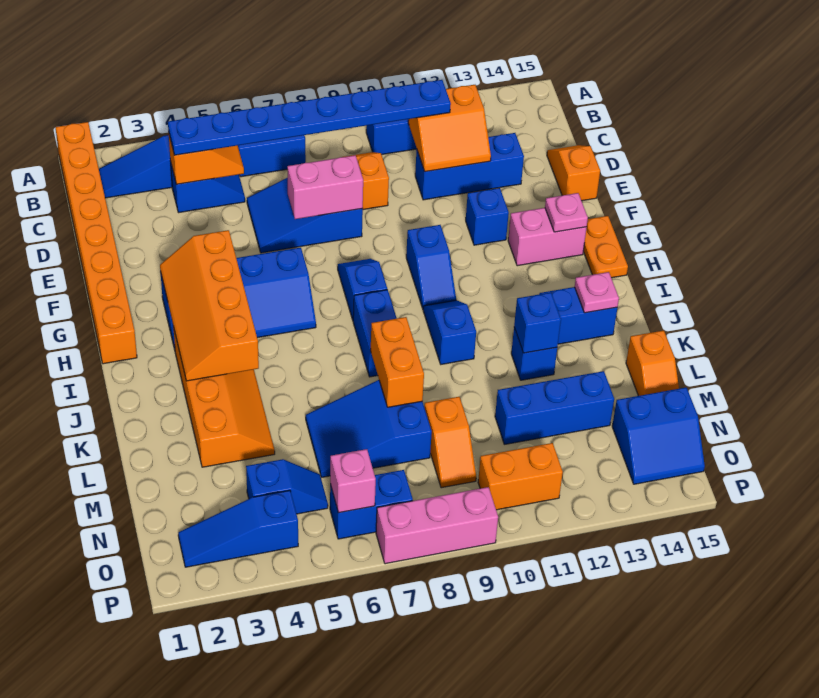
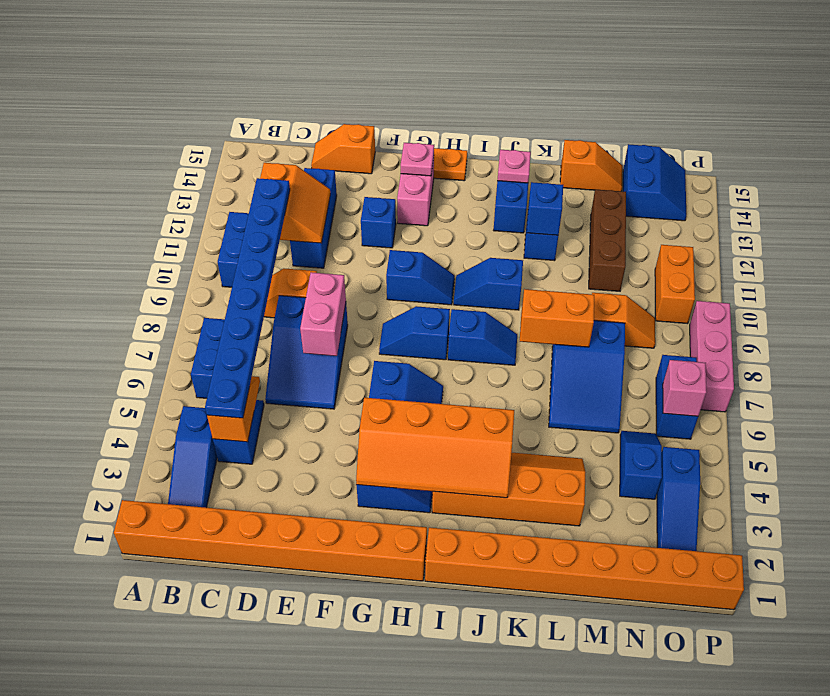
none -> orange brick I1:P1 level 1
blue brick I8:J8 level 1 -> blue slope I8:J8 level 1 top I
blue brick M11:M13 level 1 -> brown brick M11:M13 level 1

